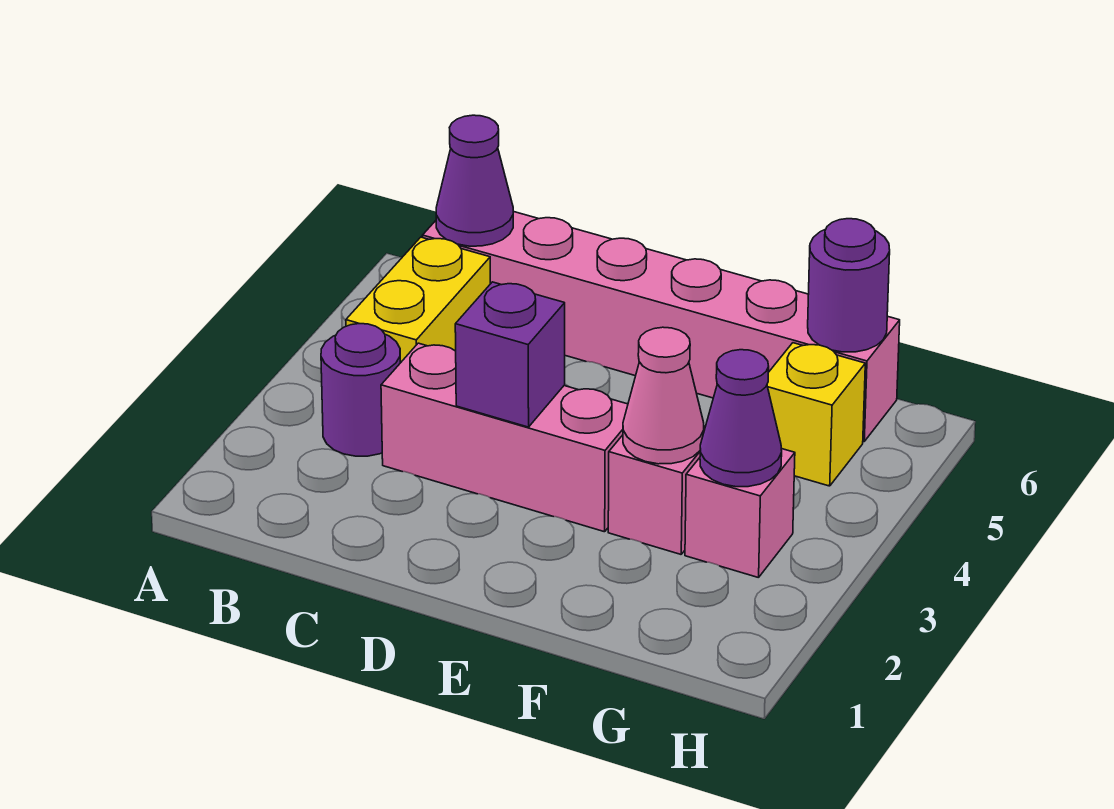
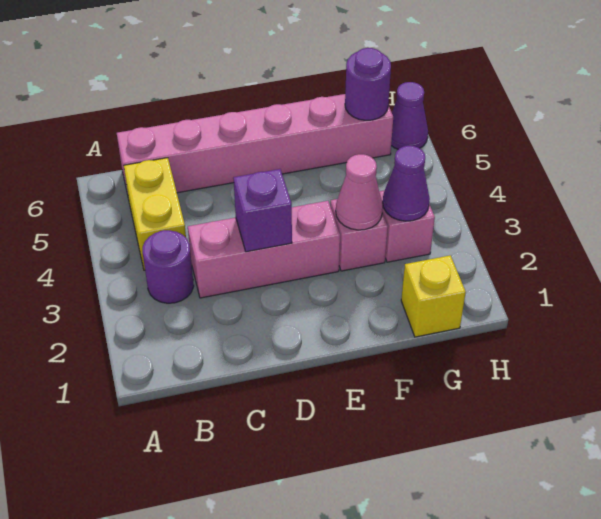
purple cone B6 level 2 -> purple cone H6 level 1
yellow brick G5 level 1 -> yellow brick G1 level 1

